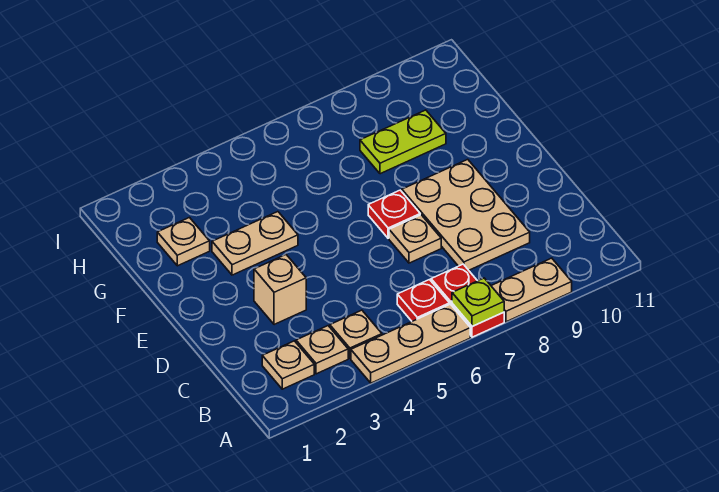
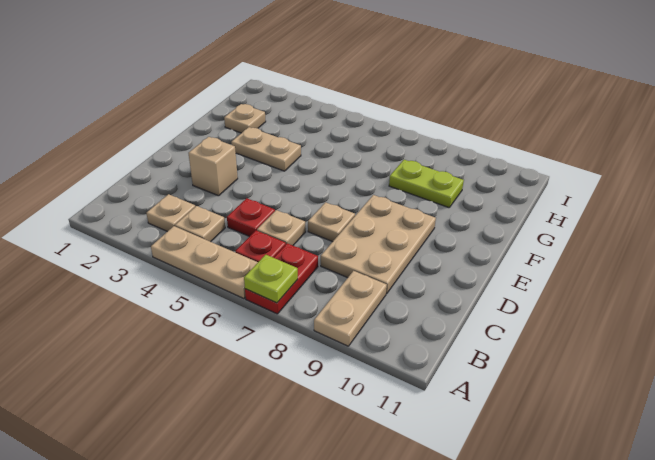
tan plate A8:A9 level 1 -> tan plate A9:B9 level 1
tan plate B2 level 1 -> tan plate C6 level 1
red plate E7 level 1 -> red plate C5 level 1

